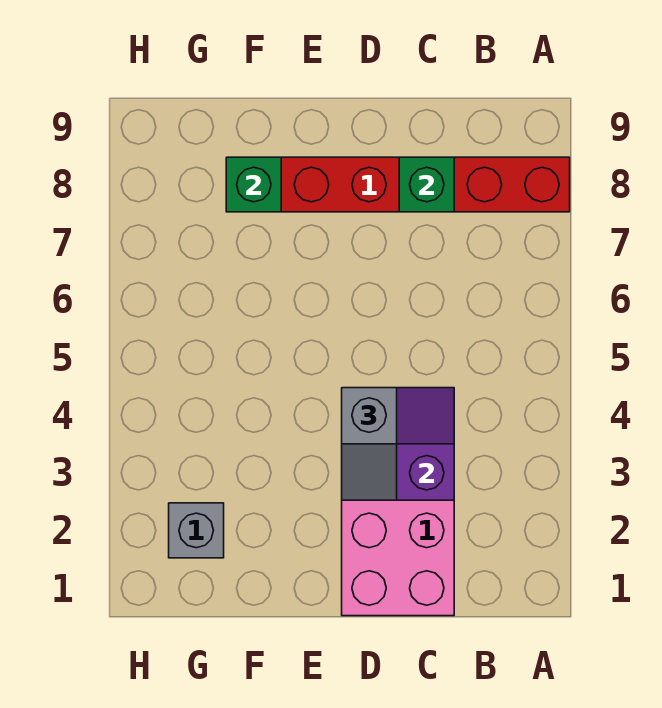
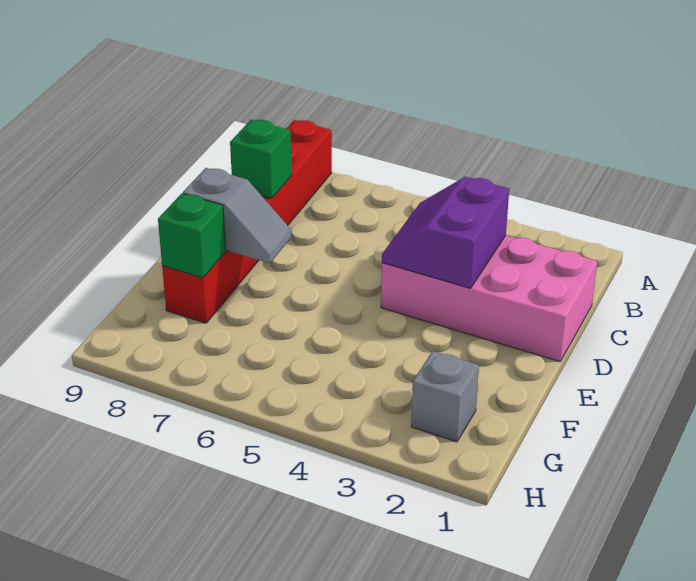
grey slope D3:D4 level 3 top 4 -> grey slope E7:E8 level 2 top 8

